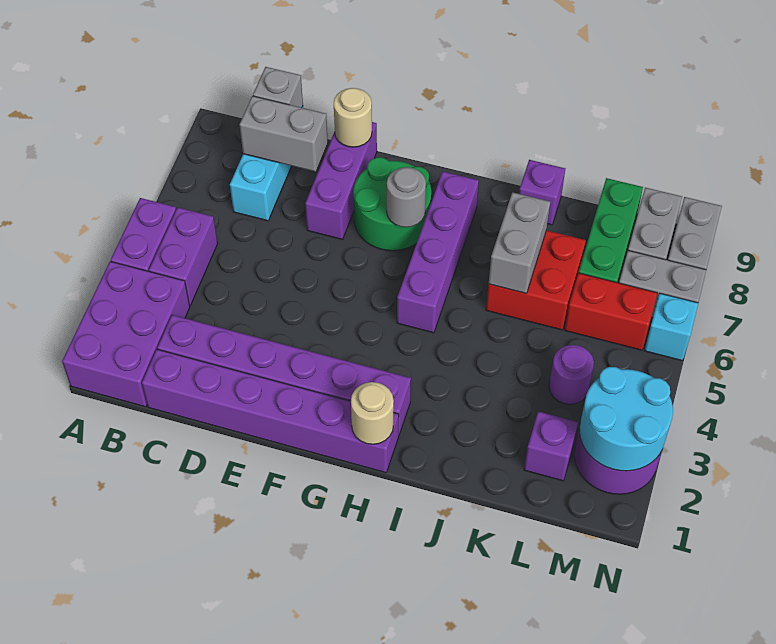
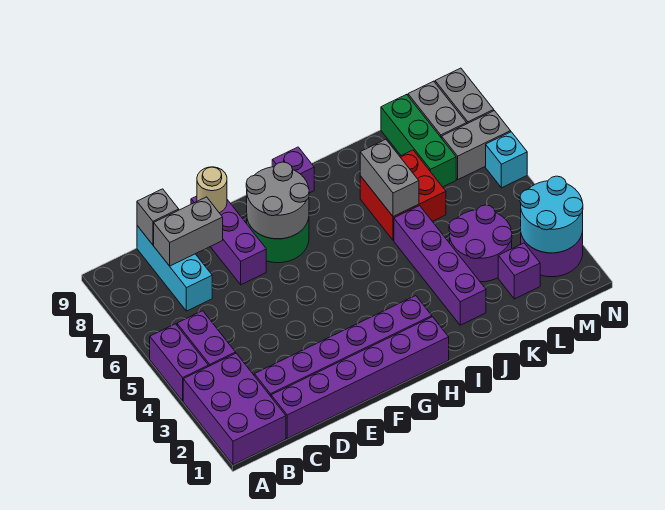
grey round brick G7 level 2 -> grey round brick F7:G8 level 2
tan round brick H1 level 2 -> none
purple brick H5:H8 level 1 -> purple brick J2:J5 level 1
purple brick J9 level 1 -> purple brick H9 level 1
purple round brick L4 level 1 -> purple round brick K3:L4 level 1
red brick L6:M6 level 1 -> none

